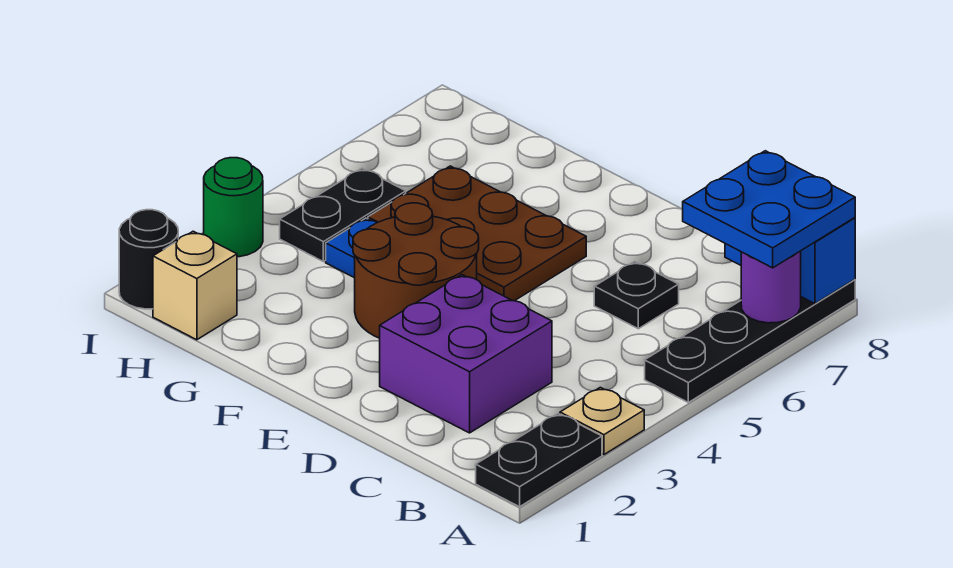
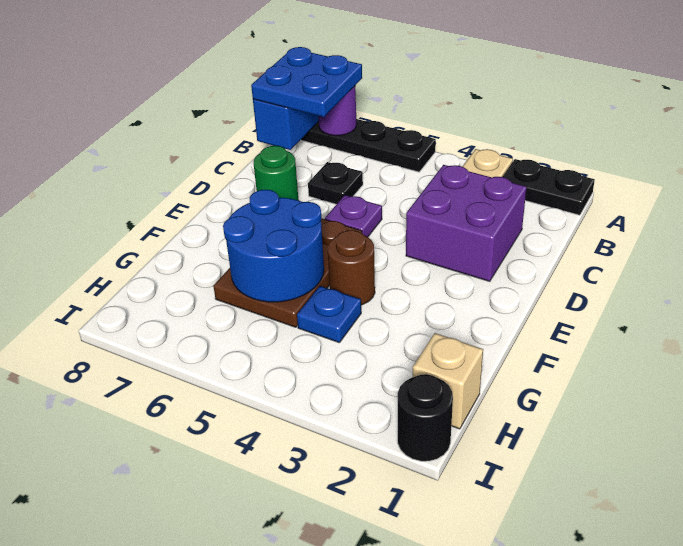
none -> purple plate D5 level 1
brown round brick E3:F4 level 1 -> brown round brick F4 level 1
none -> blue round brick F5:G6 level 2
black plate H4:H5 level 1 -> none
green round brick I3 level 1 -> green round brick D7 level 1

